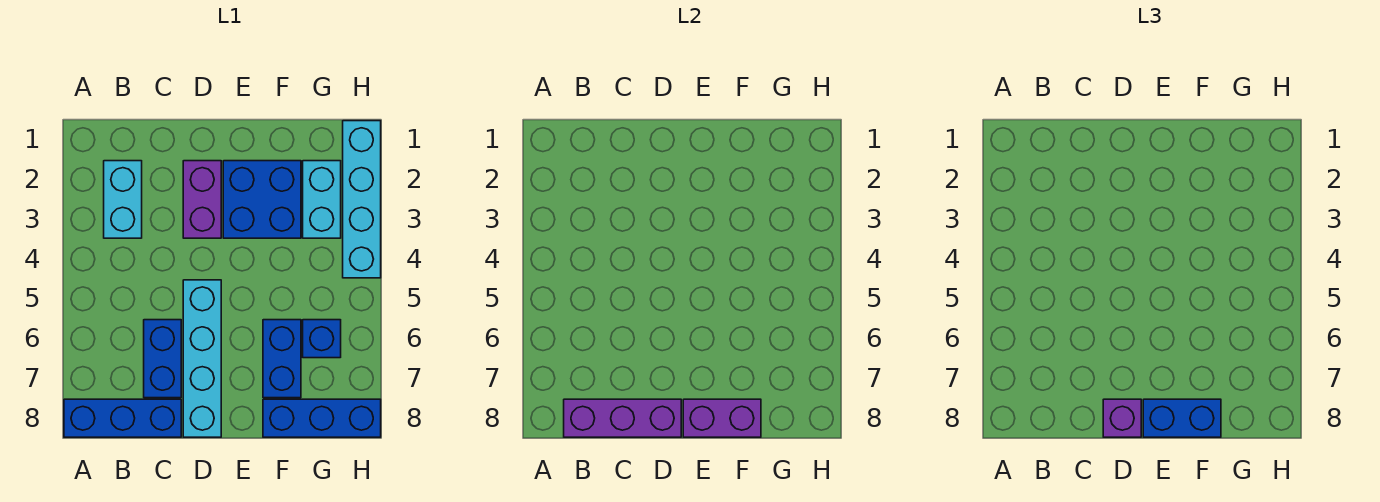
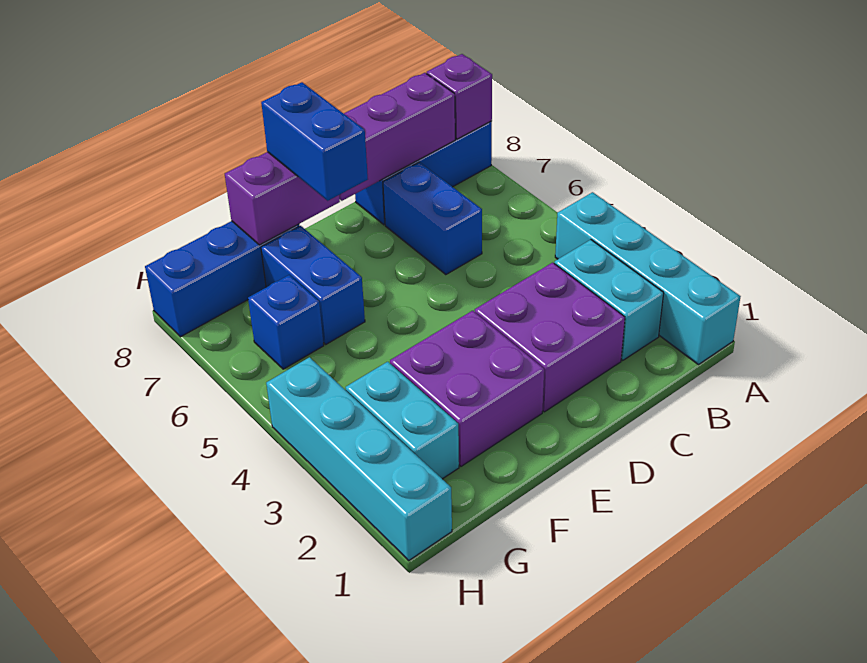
purple brick D2:D3 level 1 -> purple brick C2:D3 level 1
cyan brick D5:D8 level 1 -> cyan brick A1:A4 level 1
purple brick D8 level 3 -> purple brick A8 level 2
blue brick E2:F3 level 1 -> purple brick E2:F3 level 1
blue brick E8:F8 level 3 -> blue brick E7:E8 level 3

